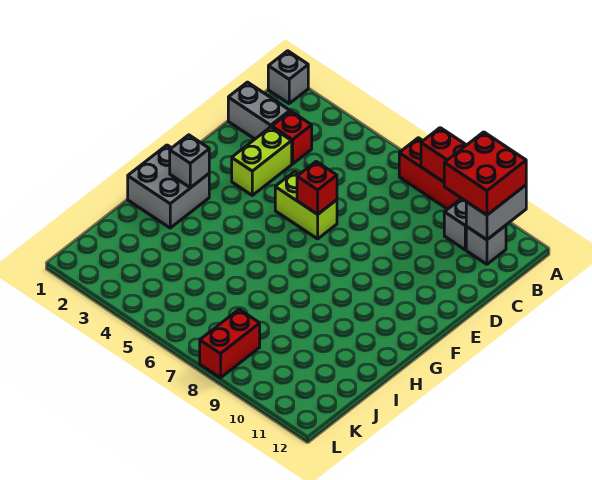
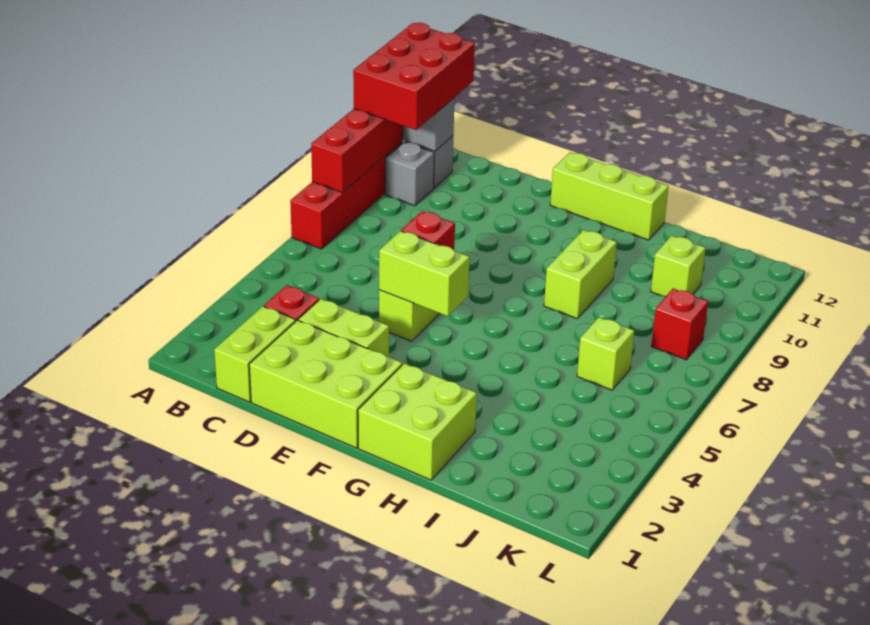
grey brick A1 level 1 -> none
red brick A10:B11 level 3 -> red brick A10:B12 level 3
grey brick C1:C2 level 1 -> lime brick C1:C2 level 1
none -> lime brick D1:F2 level 1
none -> lime brick E5:F5 level 2
none -> lime brick F12:H12 level 1
grey brick G1:H2 level 1 -> lime brick G1:H2 level 1
grey brick G2 level 2 -> none
none -> lime brick H8:H9 level 1
none -> lime brick J6 level 1
none -> lime brick J10 level 1
red brick K8:L8 level 1 -> red brick K8 level 1

